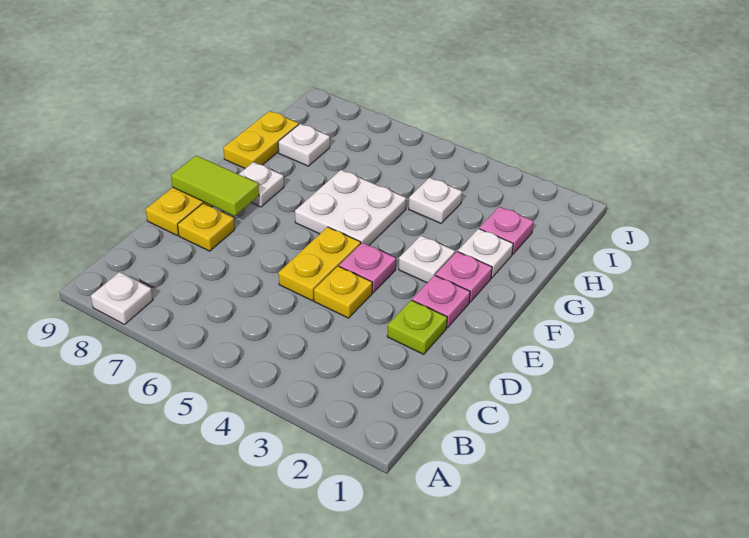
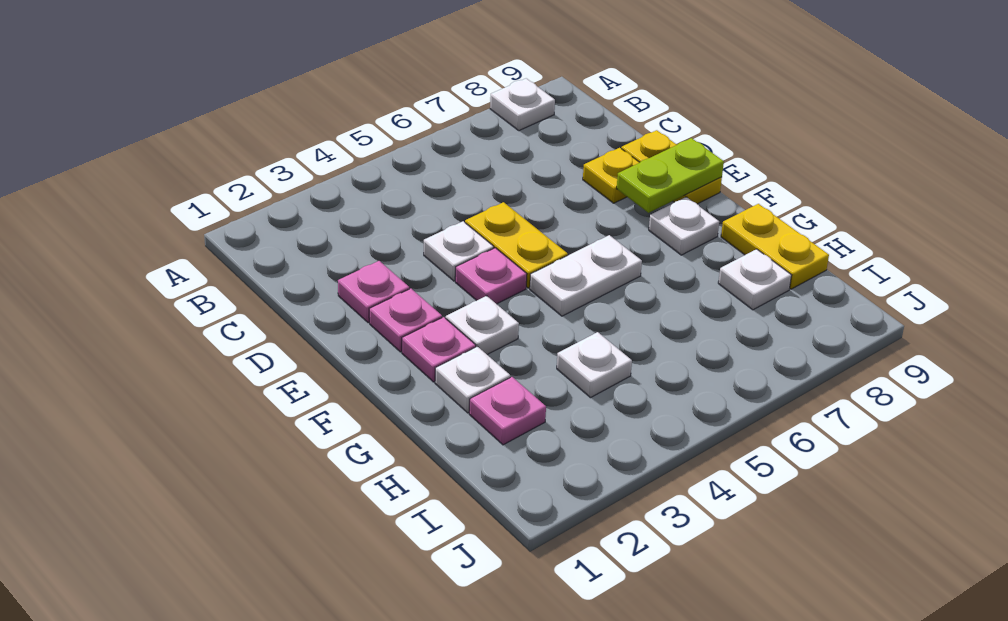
lime plate D2 level 1 -> pink plate D2 level 1
yellow plate D4 level 1 -> white plate D4 level 1
lime tile E8:E9 level 2 -> lime plate E8:E9 level 2
white plate F5:G6 level 1 -> white plate F5:F6 level 1

